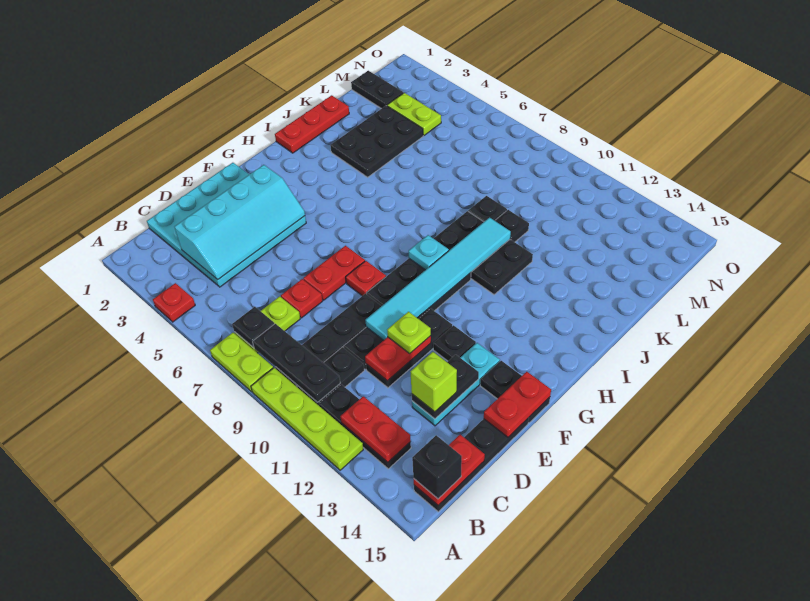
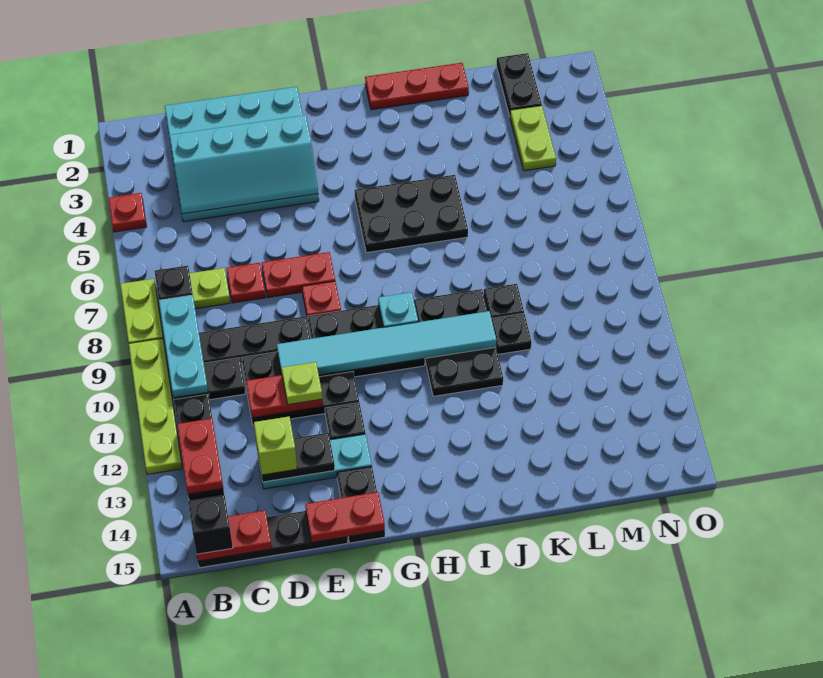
black plate B8:B10 level 2 -> cyan plate B8:B10 level 2
black plate J3:L4 level 1 -> black plate H5:J6 level 1

